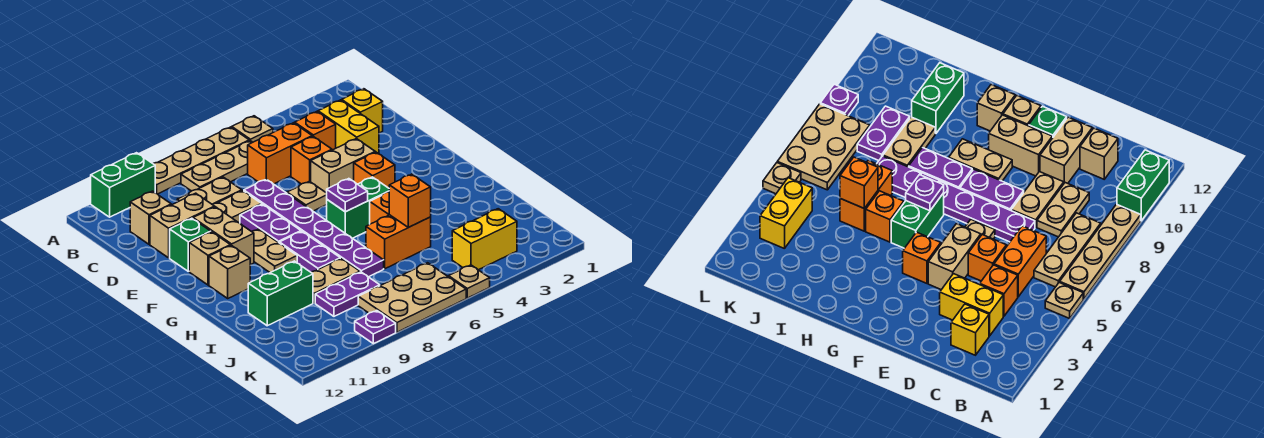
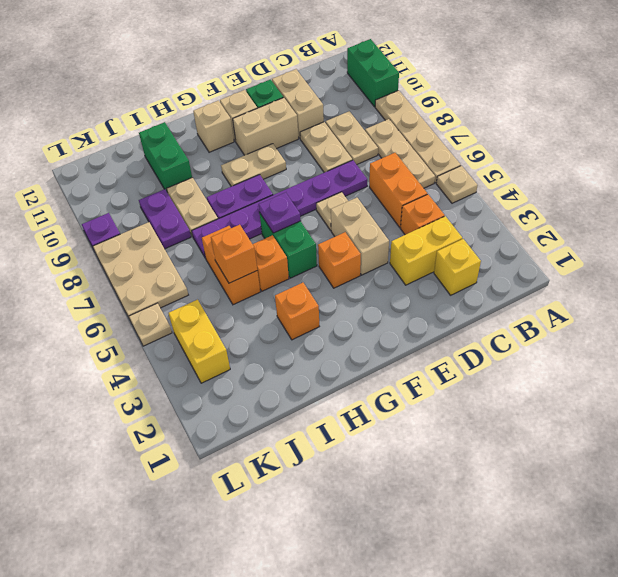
tan brick C11 level 1 -> none
orange brick D5 level 1 -> orange brick H3 level 1
purple plate E8:F8 level 1 -> none

